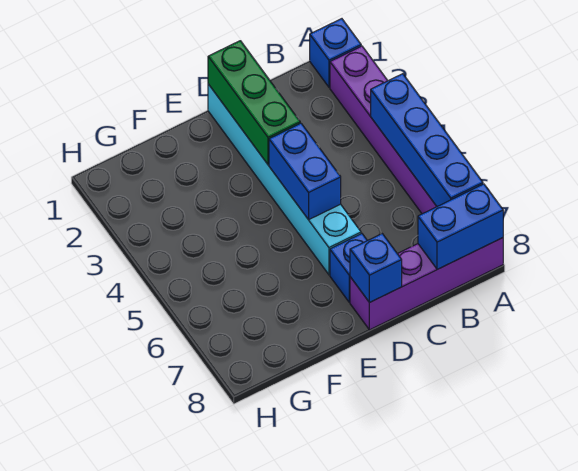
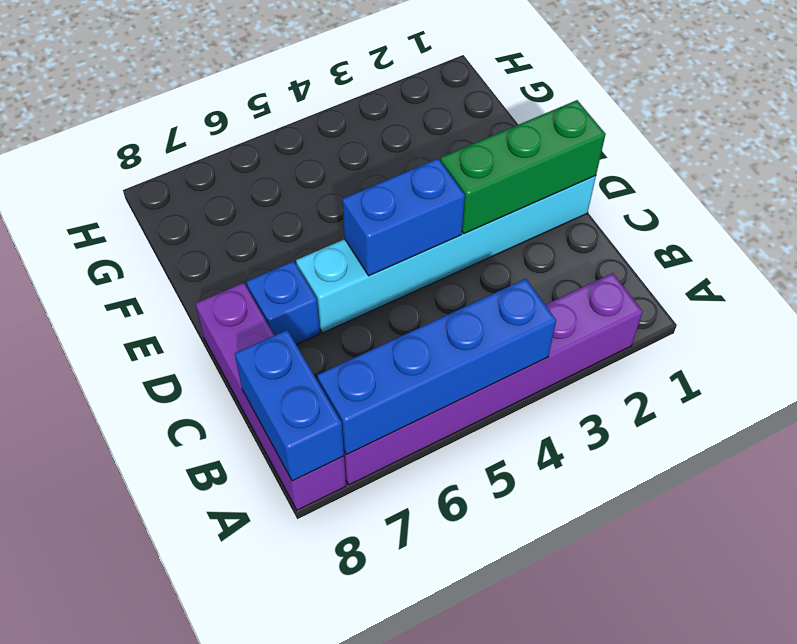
blue brick A1 level 1 -> none
blue brick D8 level 2 -> none

